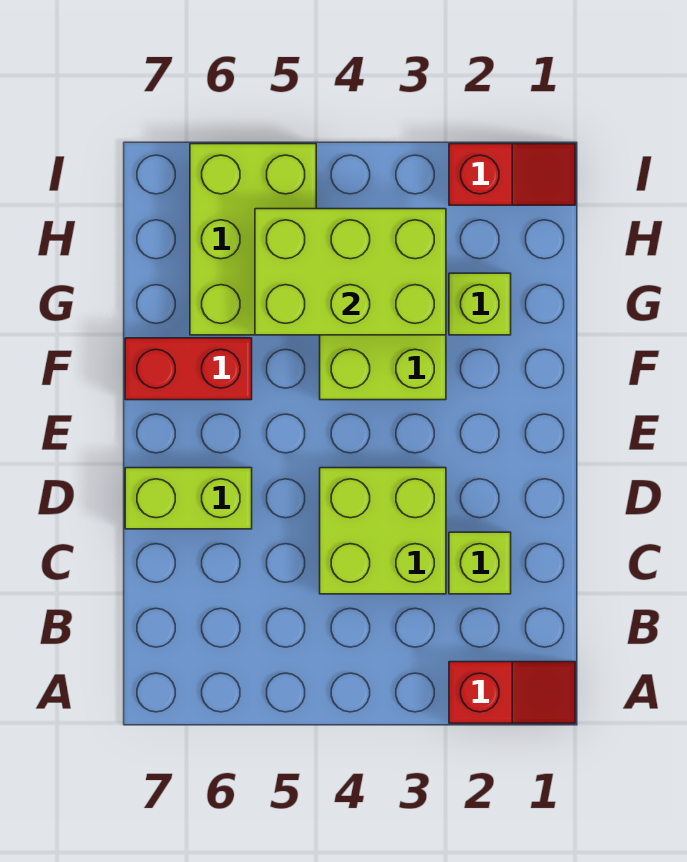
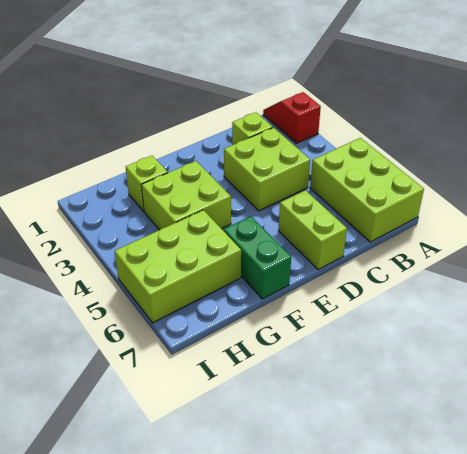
red brick F6:F7 level 1 -> green brick F6:F7 level 1
lime brick G3:H5 level 2 -> lime brick A5:B7 level 1
red slope I1:I2 level 1 top 2 -> none

